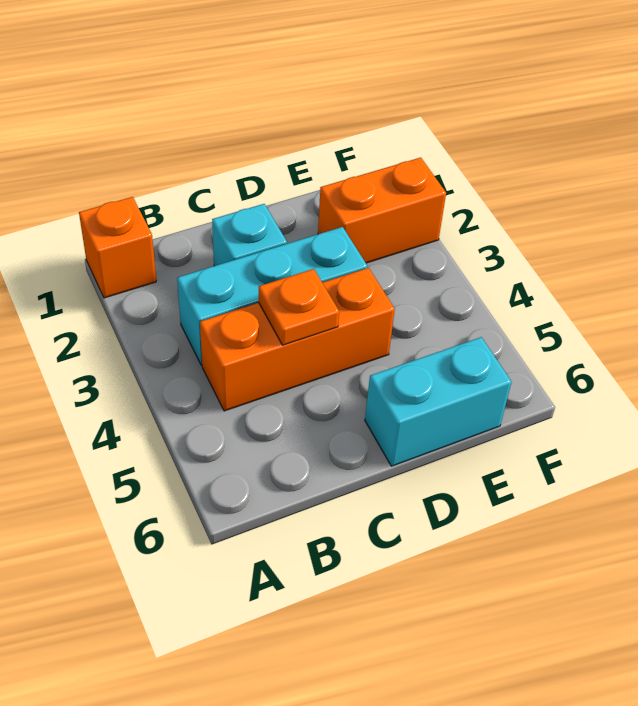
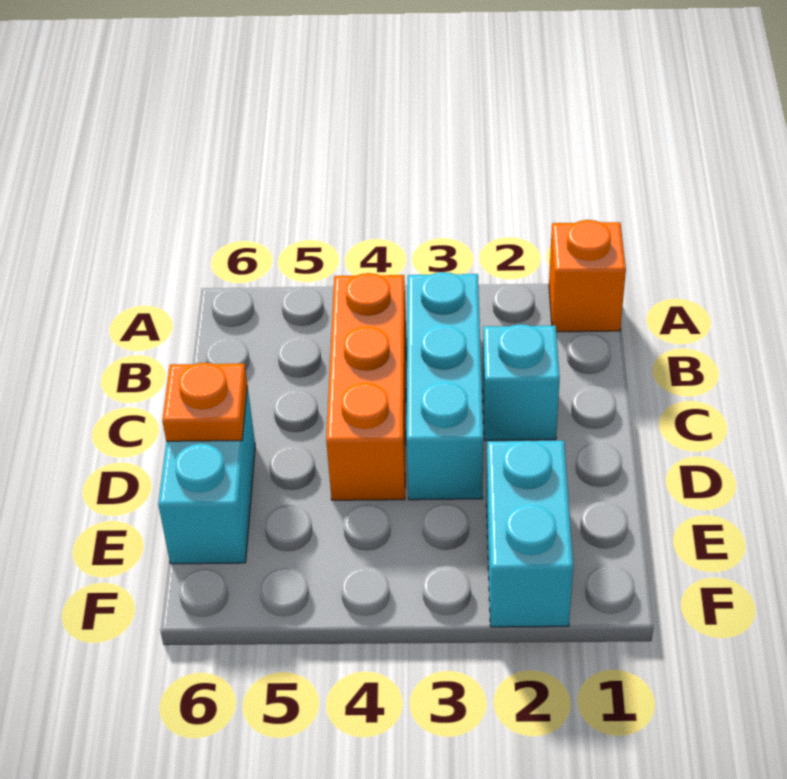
orange plate C4 level 2 -> orange plate D6 level 2
orange brick E2:F2 level 1 -> cyan brick E2:F2 level 1

